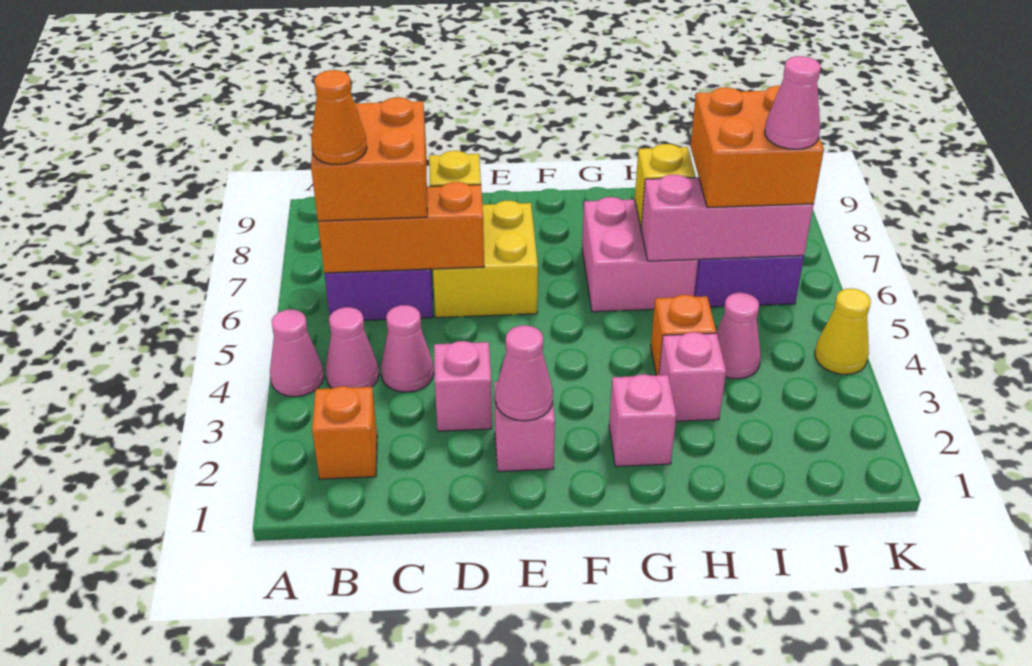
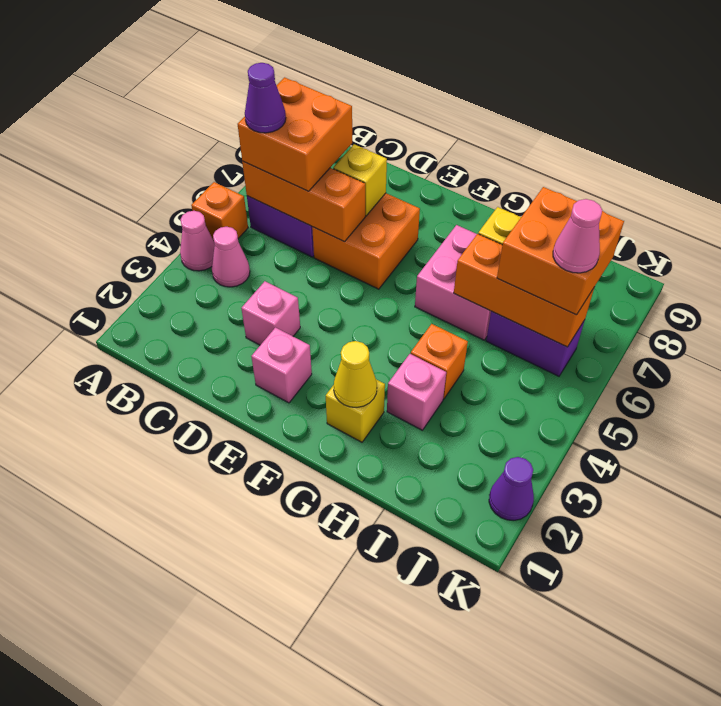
orange brick B2 level 1 -> orange brick A5 level 1
orange cone B6 level 4 -> purple cone B6 level 4
pink cone C4 level 1 -> none
yellow brick D6:E7 level 1 -> orange brick D6:E7 level 1
pink cone E2 level 2 -> none
pink brick G2 level 1 -> yellow brick G2 level 1
pink brick H6:J6 level 2 -> orange brick H6:J6 level 2
pink cone I4 level 1 -> none
none -> purple cone K2 level 1
yellow cone K4 level 1 -> yellow cone G2 level 2

